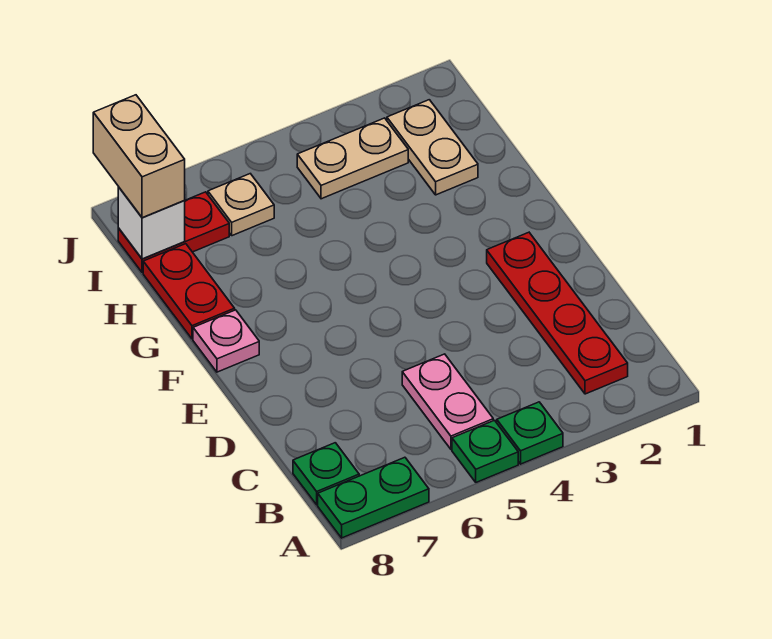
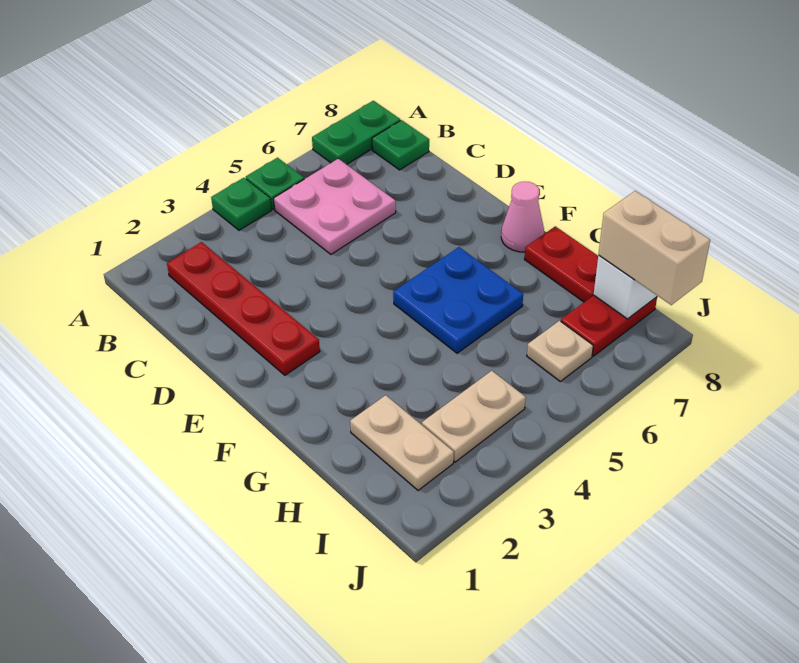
pink plate B5:C5 level 1 -> pink plate B5:C6 level 1
none -> blue plate F5:G6 level 1
pink plate F8 level 1 -> pink cone F8 level 1

